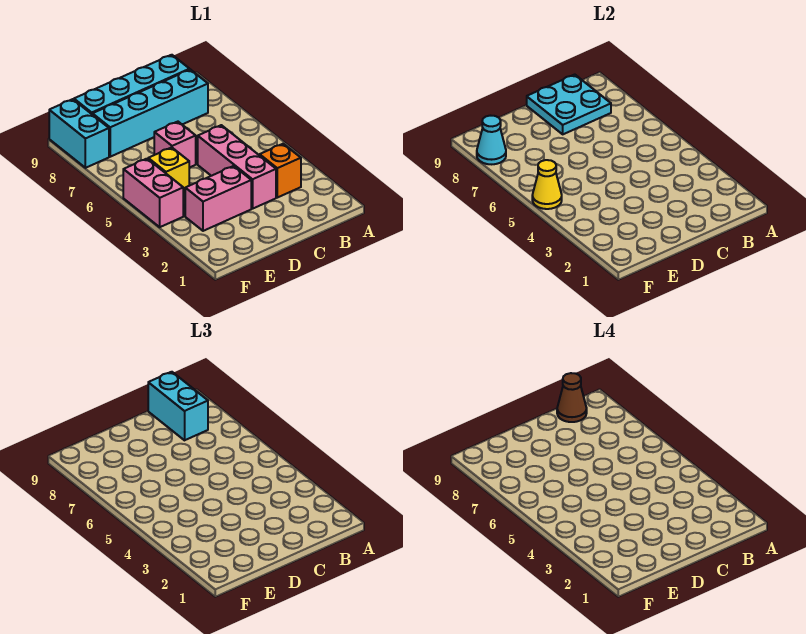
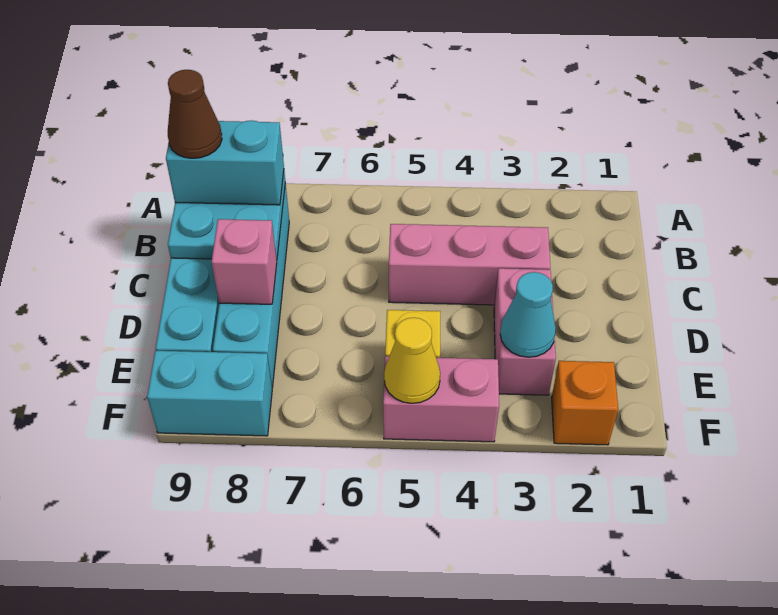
orange brick B3 level 1 -> orange brick F2 level 1
pink brick D6 level 1 -> pink brick D8 level 2
cyan cone F8 level 2 -> cyan cone E3 level 2

